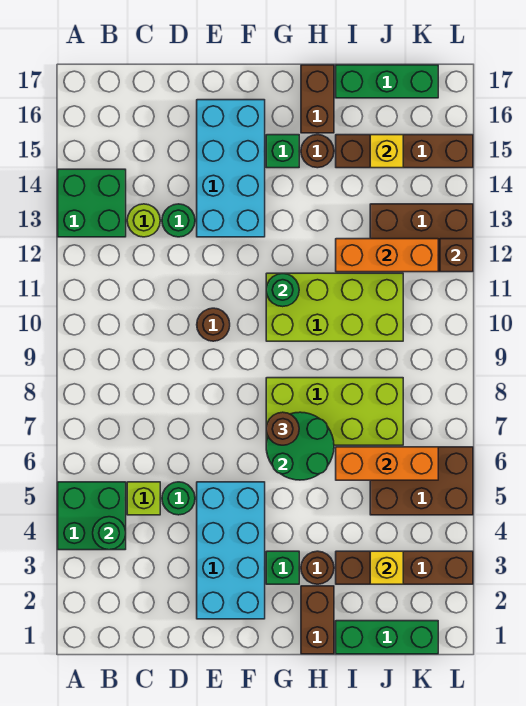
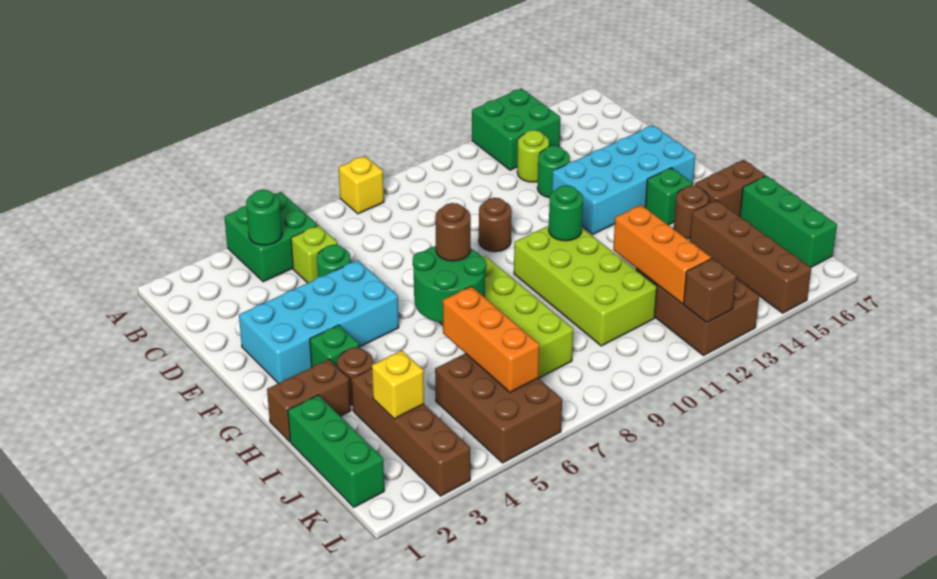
yellow brick J15 level 2 -> yellow brick A8 level 1

